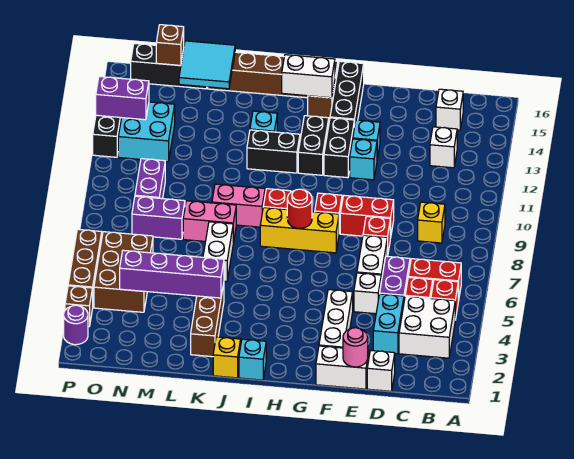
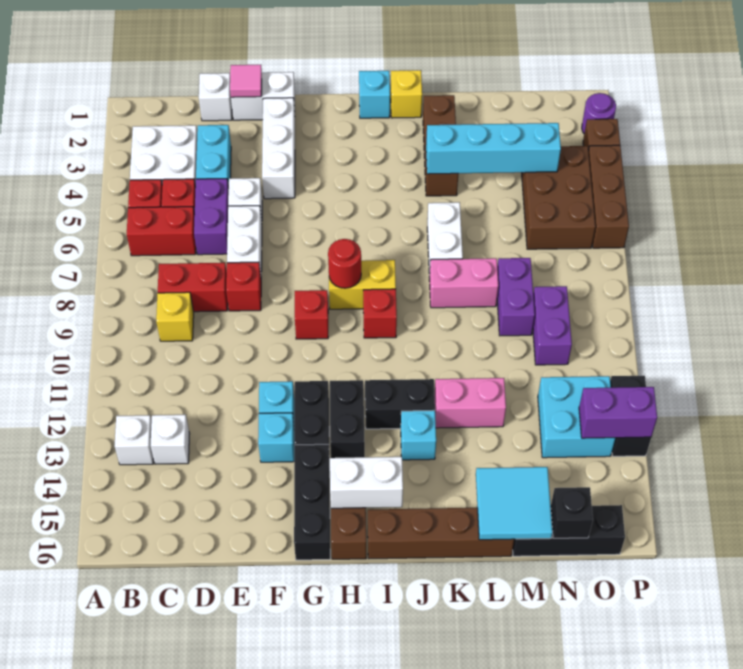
white brick C15 level 1 -> white brick B13 level 1
pink round brick E1 level 2 -> pink tile E1 level 2
red brick E9:F9 level 1 -> red brick C8:D8 level 1
yellow brick G8:I8 level 1 -> yellow brick H8:I8 level 1
pink brick J9:K9 level 1 -> pink brick K12:L12 level 1
purple brick K4:N4 level 2 -> cyan brick K4:N4 level 2
purple brick M8:N8 level 1 -> purple brick M8:M9 level 1
brown brick N16 level 2 -> black brick N16 level 2

